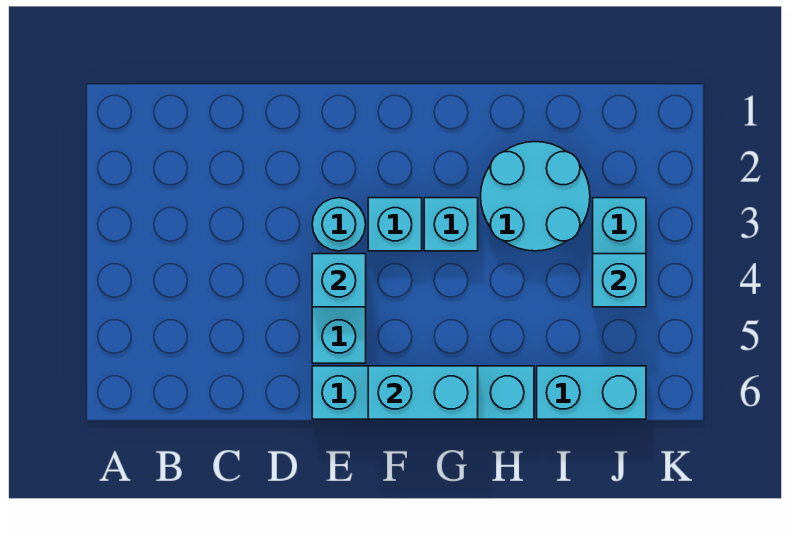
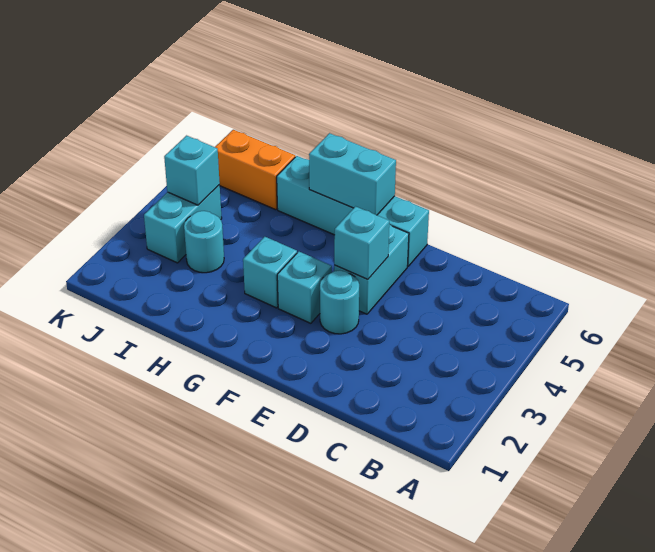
cyan round brick H2:I3 level 1 -> cyan round brick I3 level 1
cyan brick I6:J6 level 1 -> orange brick I6:J6 level 1

